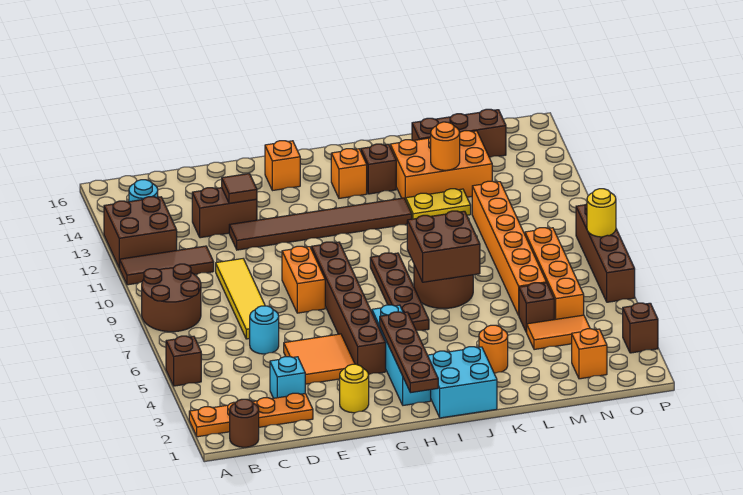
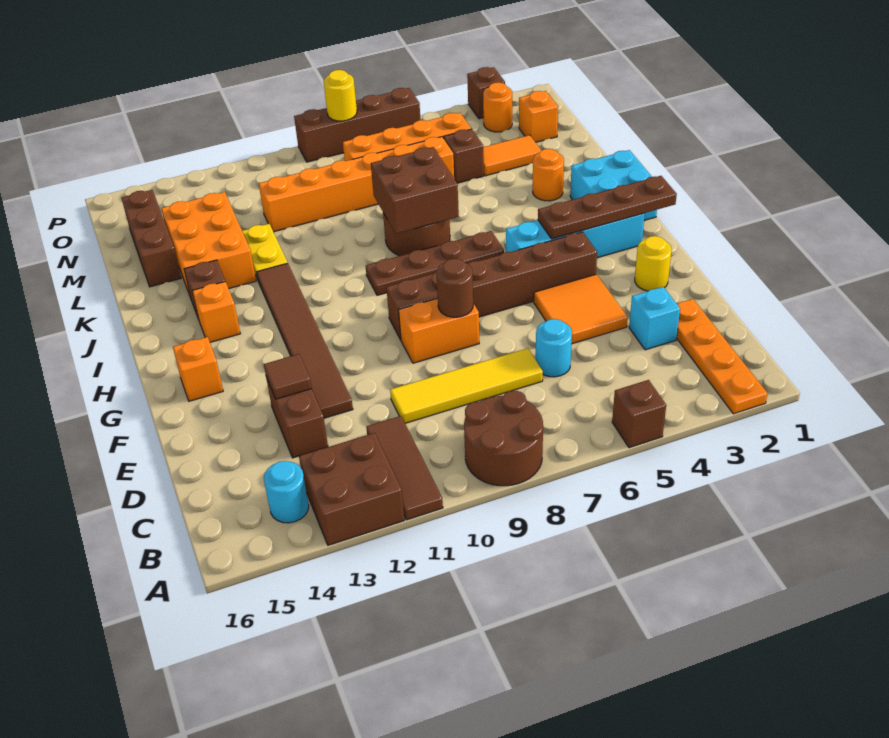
brown round brick B1 level 1 -> brown round brick F8 level 2
orange round brick L13 level 2 -> orange round brick O3 level 1
orange tile M4:N4 level 1 -> orange tile M3:M4 level 1

